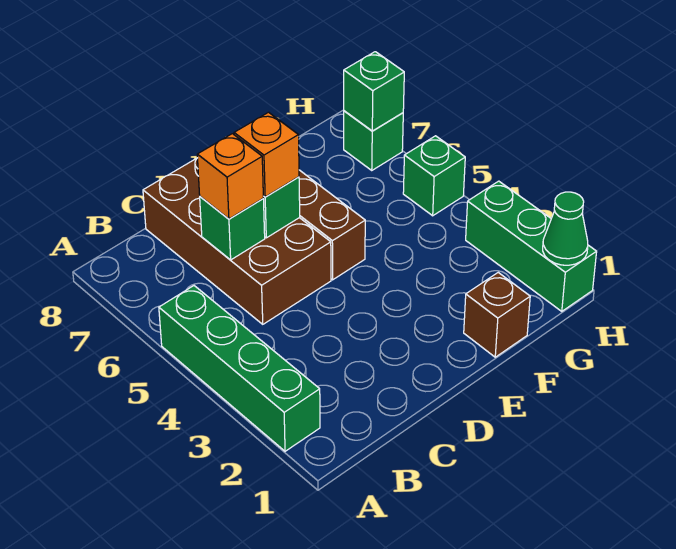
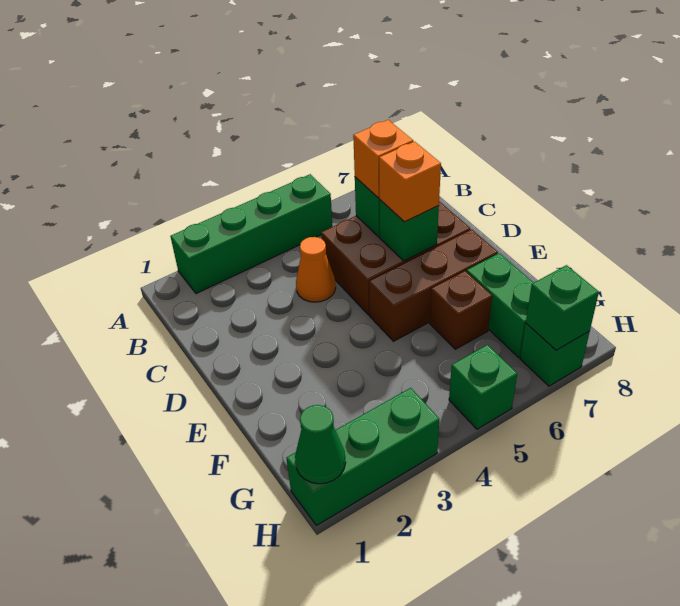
none -> orange cone C4 level 1
brown brick C5:D8 level 1 -> brown brick C5:D7 level 1
brown brick F1 level 1 -> brown brick F6 level 1
none -> green brick F7:G7 level 1

